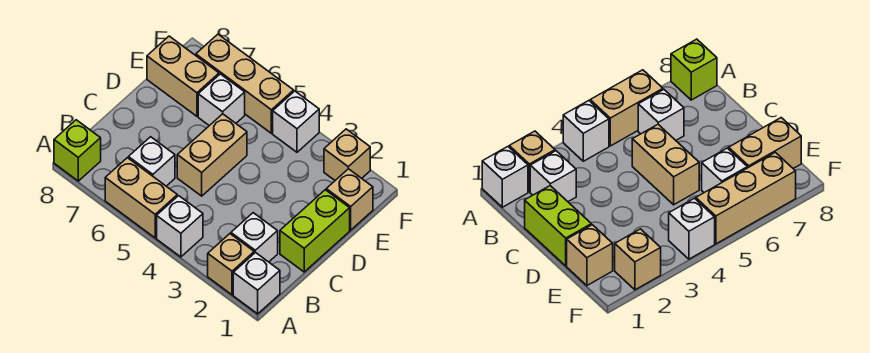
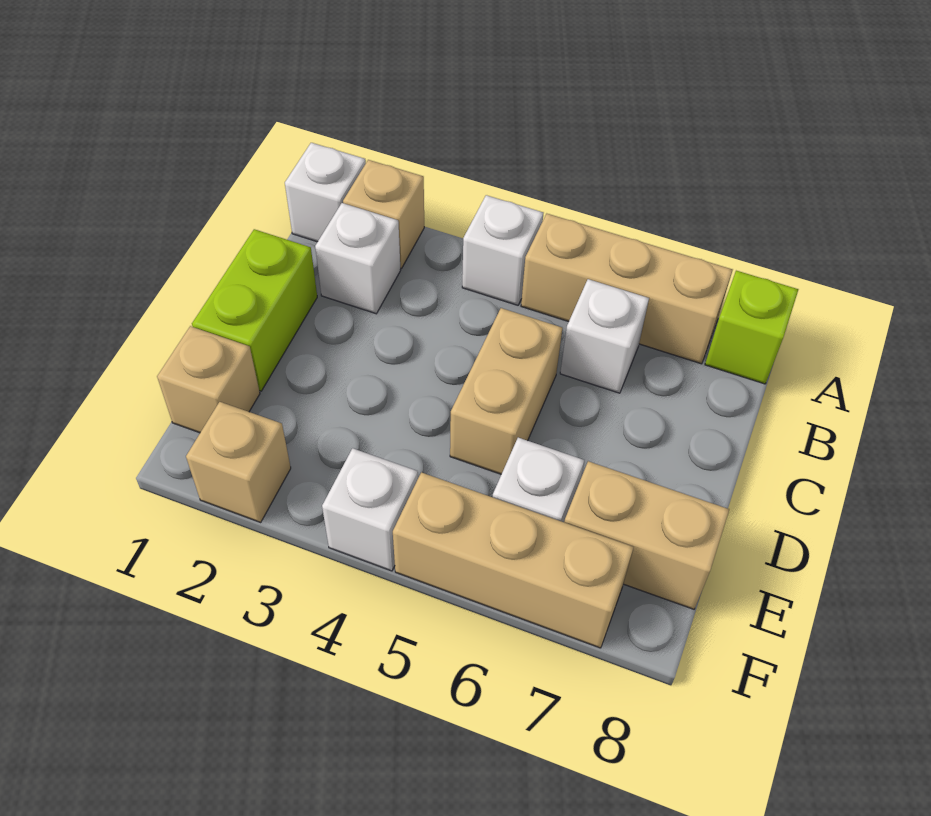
tan brick A5:A6 level 1 -> tan brick A5:A7 level 1

